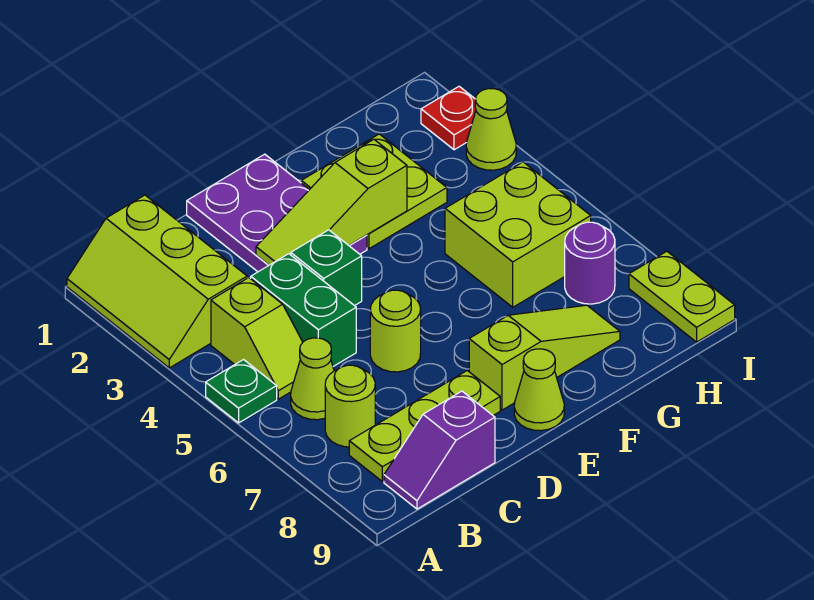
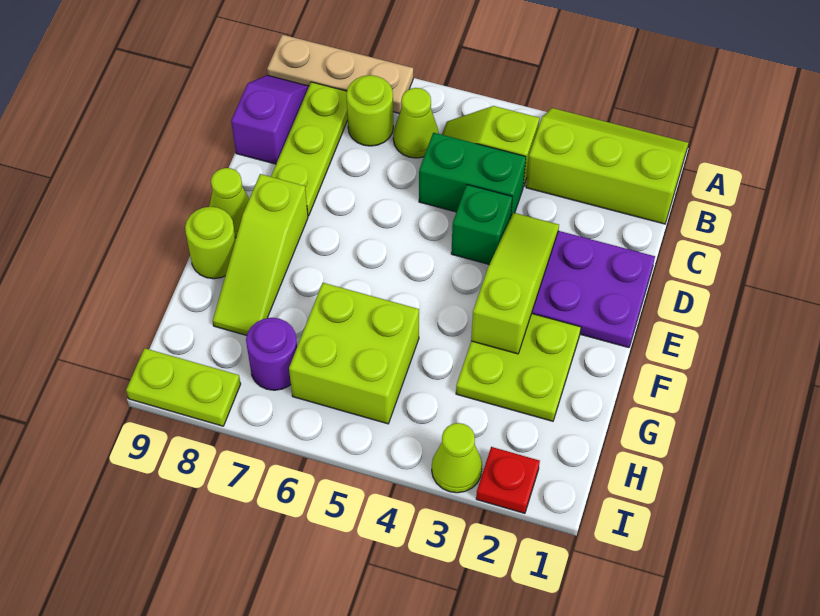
green plate A5 level 1 -> none
none -> tan plate A7:A9 level 1
lime round brick D6 level 1 -> lime round brick F9 level 1

